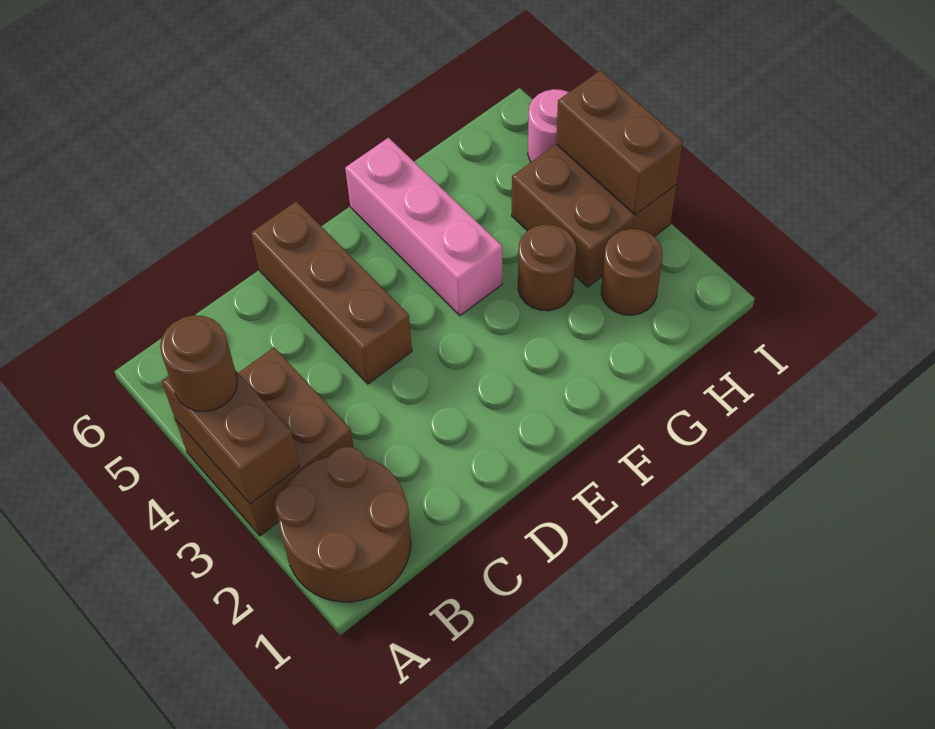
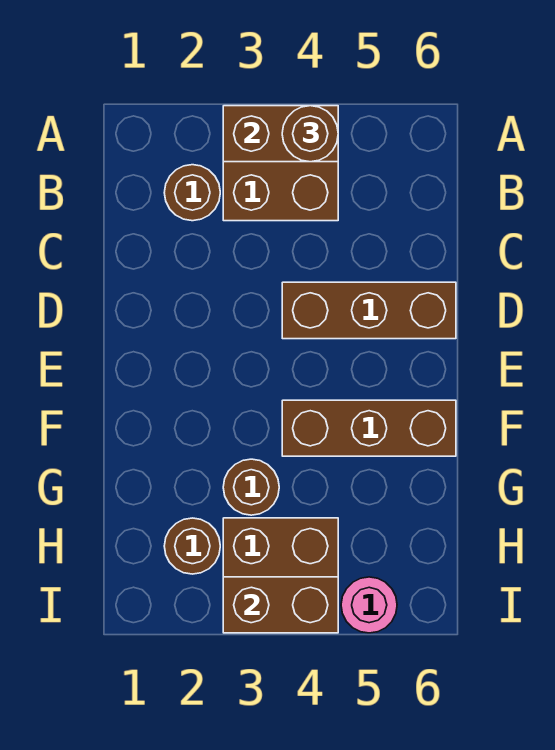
brown round brick A1:B2 level 1 -> brown round brick B2 level 1
pink brick F4:F6 level 1 -> brown brick F4:F6 level 1

